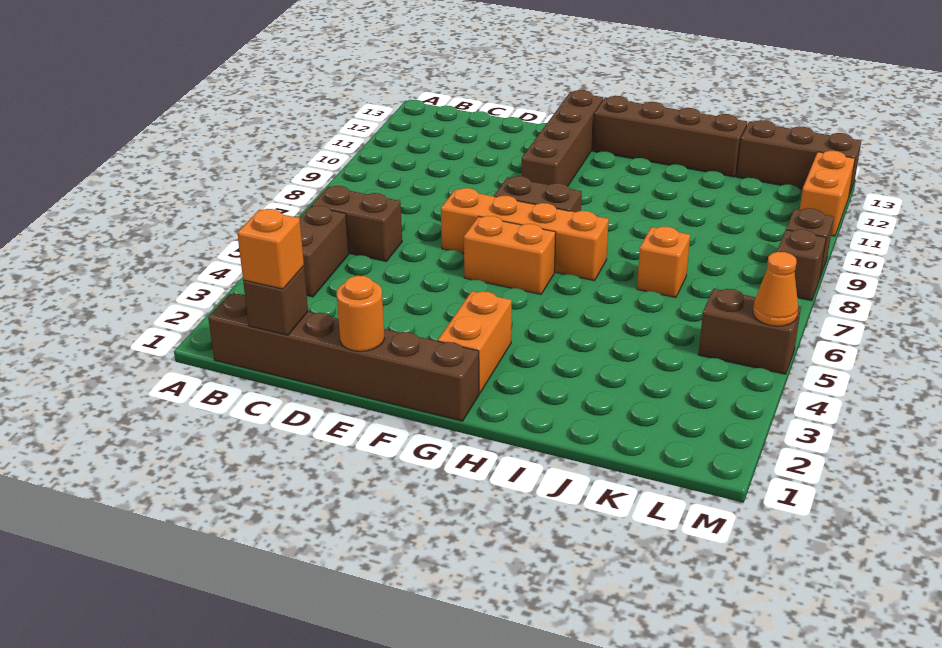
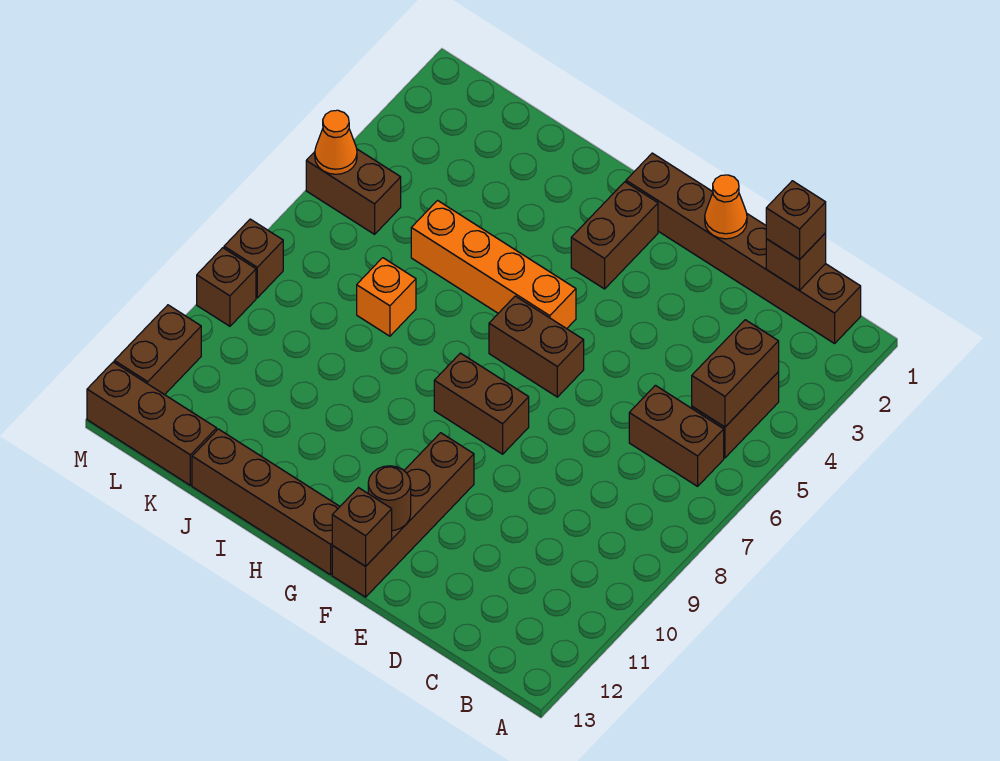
none -> brown brick B4:B5 level 2
orange brick C1 level 3 -> brown brick C1 level 3
orange round brick E1 level 2 -> orange cone E1 level 2
orange brick E7:H7 level 1 -> orange brick G5:J5 level 1
orange brick F6:G6 level 1 -> brown brick F6:G6 level 1
none -> brown round brick F12 level 2
none -> brown brick F13 level 2
orange brick G2:G3 level 1 -> brown brick G2:G3 level 1
orange brick M11:M12 level 1 -> brown brick M11:M12 level 1

